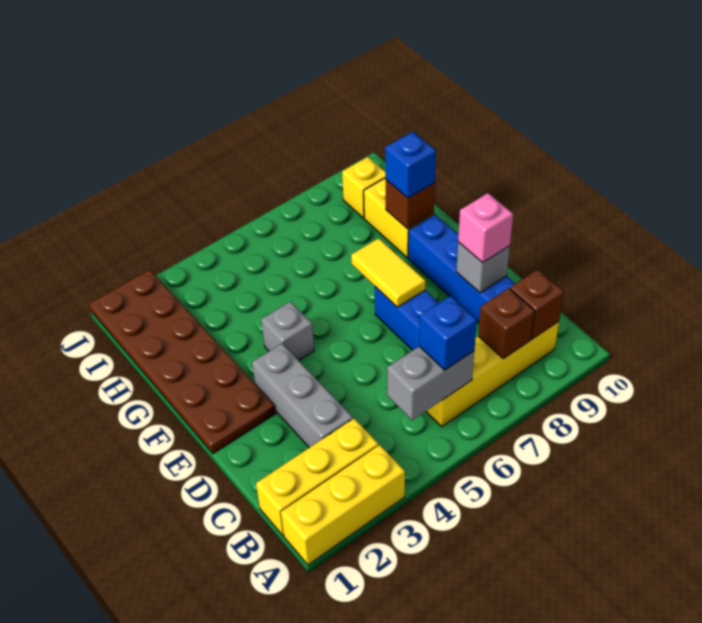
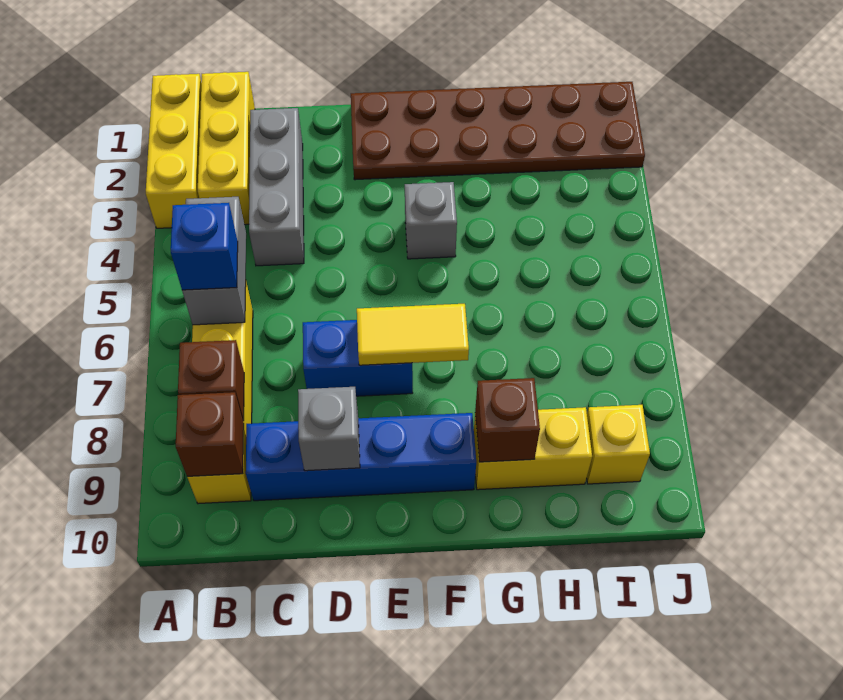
grey brick C3:E3 level 1 -> grey brick C2:C4 level 1
pink brick D9 level 3 -> none
blue brick G9 level 3 -> none

